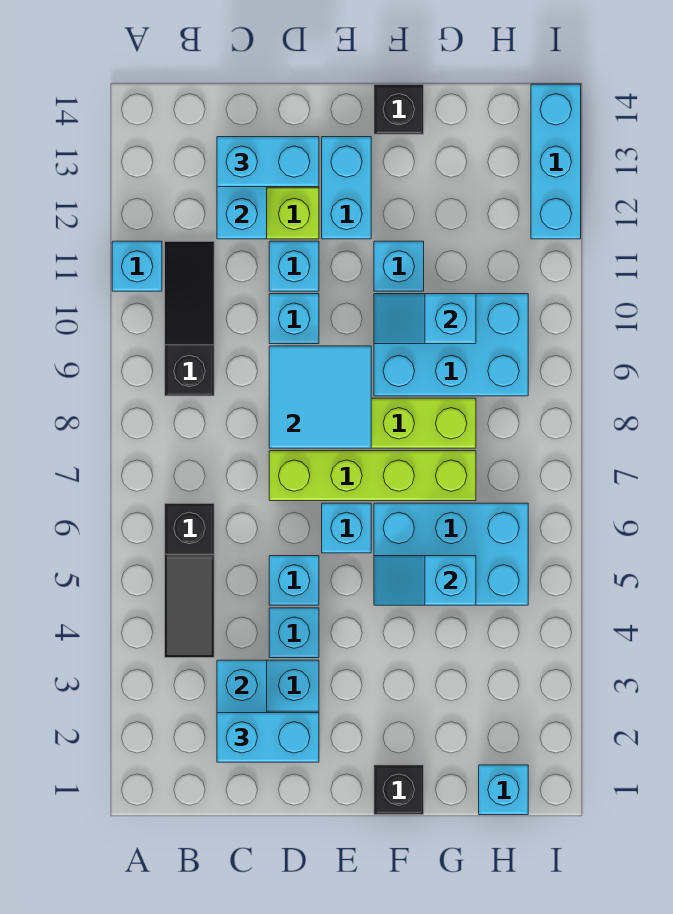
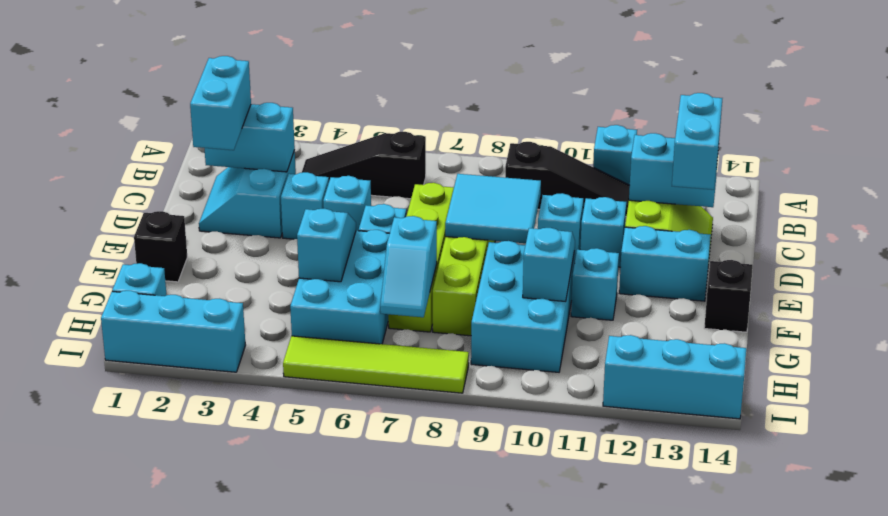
none -> cyan slope G7:H7 level 2 top G
none -> cyan brick I1:I3 level 1
none -> lime tile I5:I8 level 1

